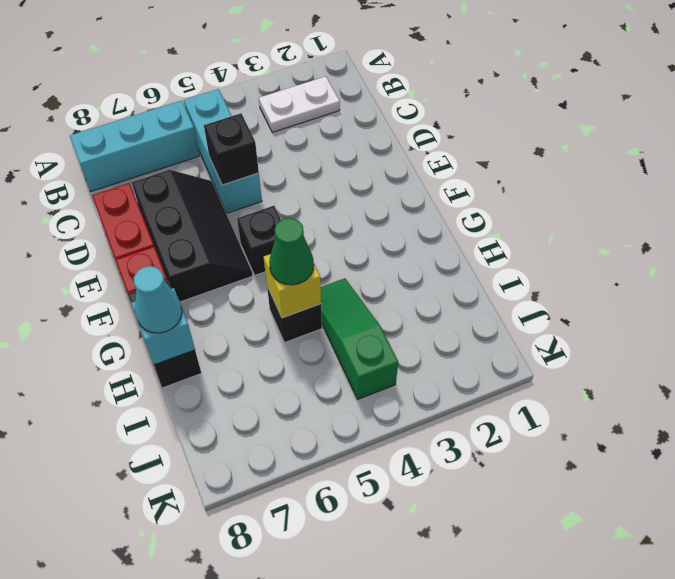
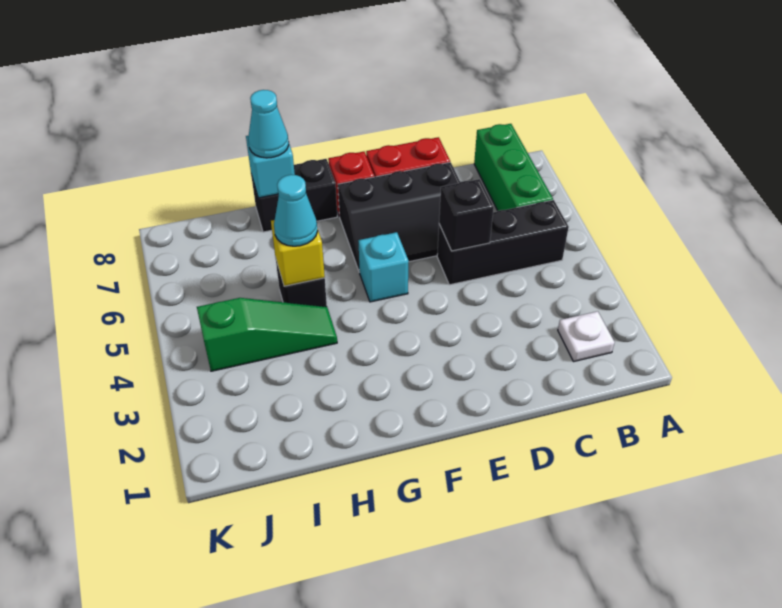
white plate B2:B3 level 1 -> white plate B2 level 1
cyan brick B5:D5 level 1 -> black brick B5:D5 level 1
cyan brick B6:B8 level 1 -> green brick B6:B8 level 1
black brick F5 level 1 -> cyan brick F5 level 1
green cone H5 level 3 -> cyan cone H5 level 3

